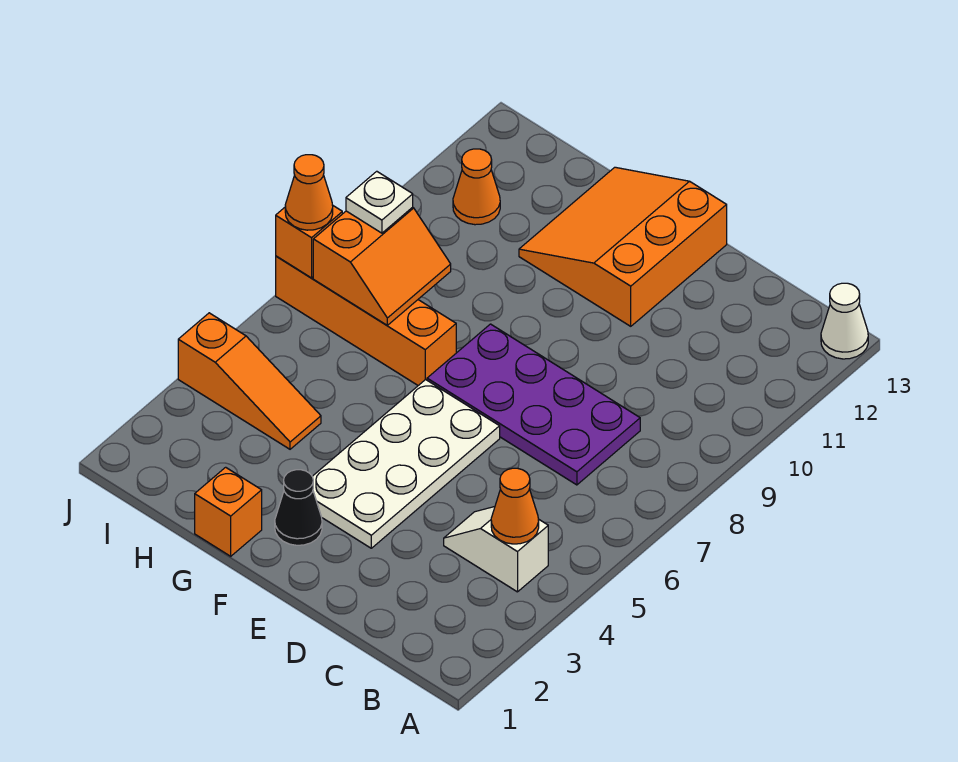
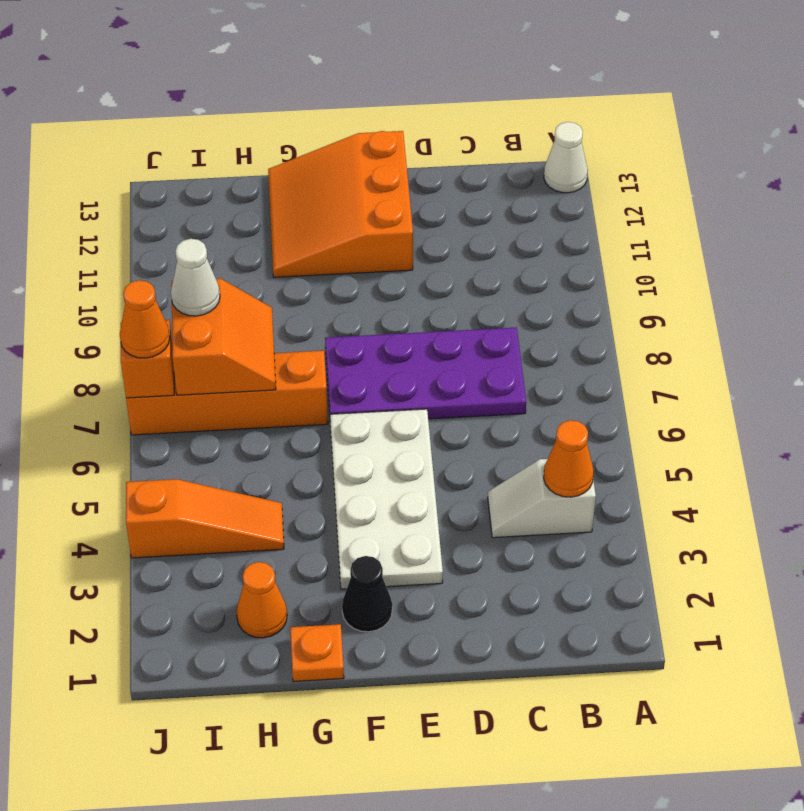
orange brick G1 level 1 -> orange plate G1 level 1
white plate I8 level 3 -> white cone I8 level 3
orange cone I11 level 1 -> orange cone H2 level 1

